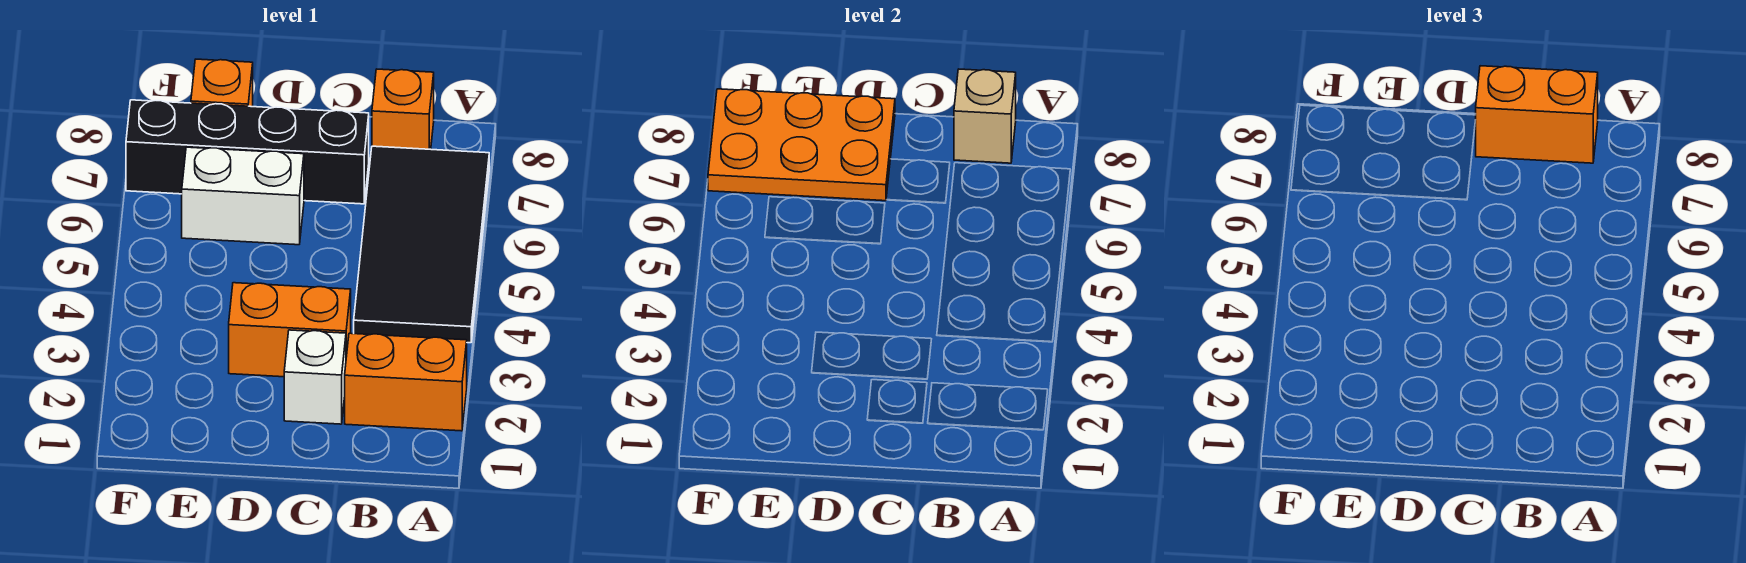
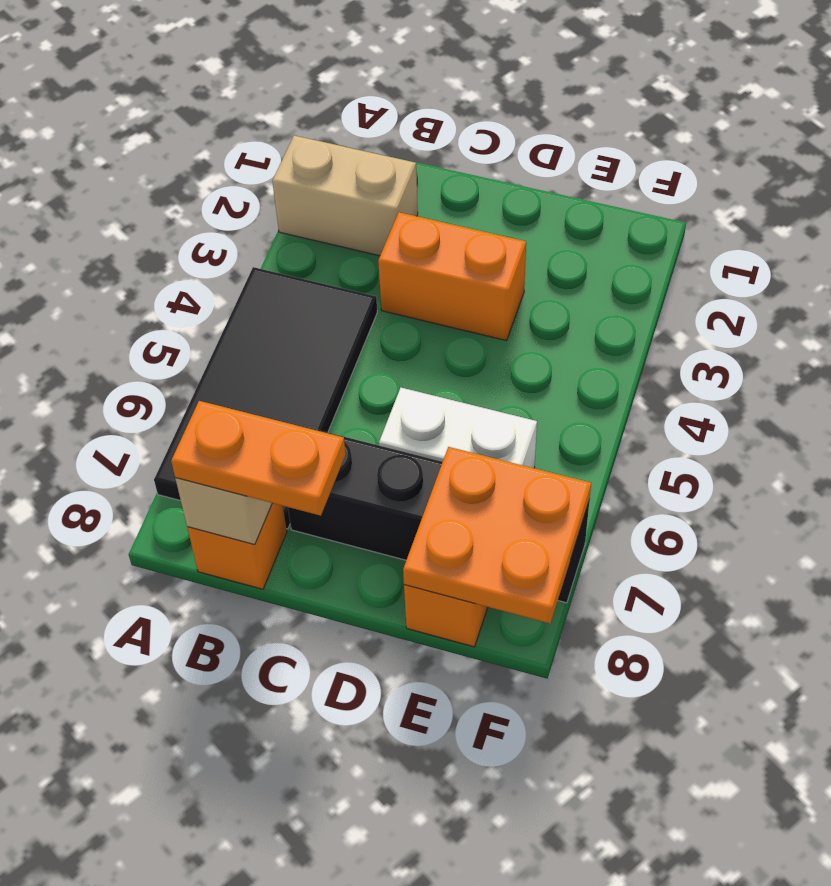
orange brick A2:B2 level 1 -> tan brick A2:B2 level 1
orange brick B8:C8 level 3 -> orange plate B8:C8 level 3
white brick C2 level 1 -> none
orange plate D7:F8 level 2 -> orange plate E7:F8 level 2

